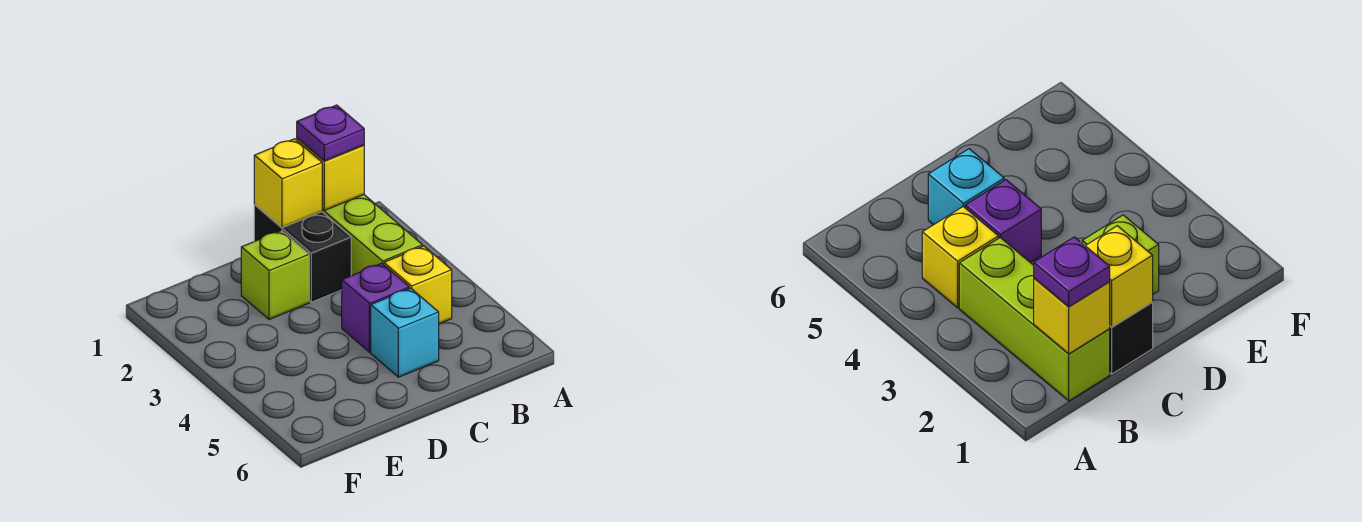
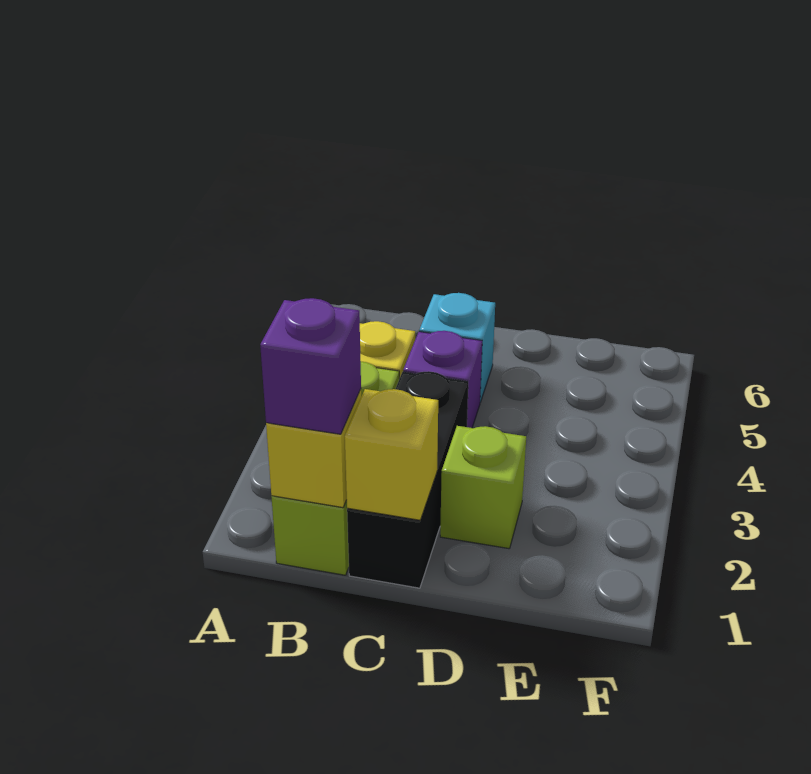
purple plate B1 level 3 -> purple brick B1 level 3
black brick C1:C2 level 1 -> black brick C1:C3 level 1

